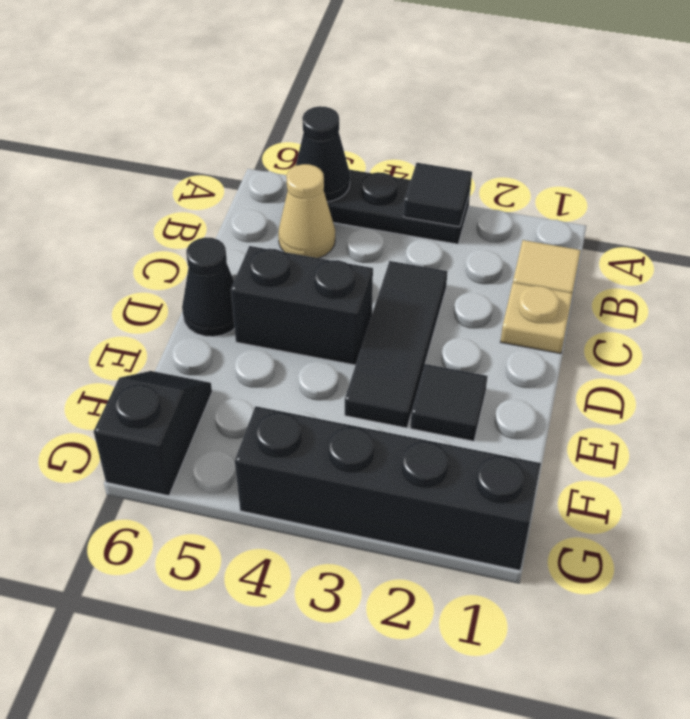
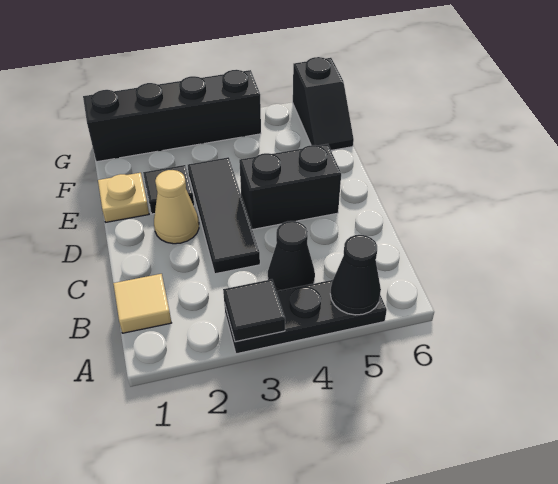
tan cone B5 level 1 -> tan cone D2 level 1
tan plate C1 level 1 -> tan plate E1 level 1
black cone D6 level 1 -> black cone B4 level 1

